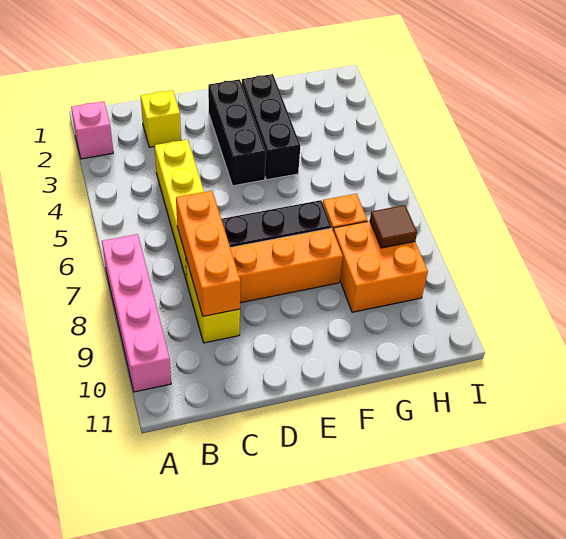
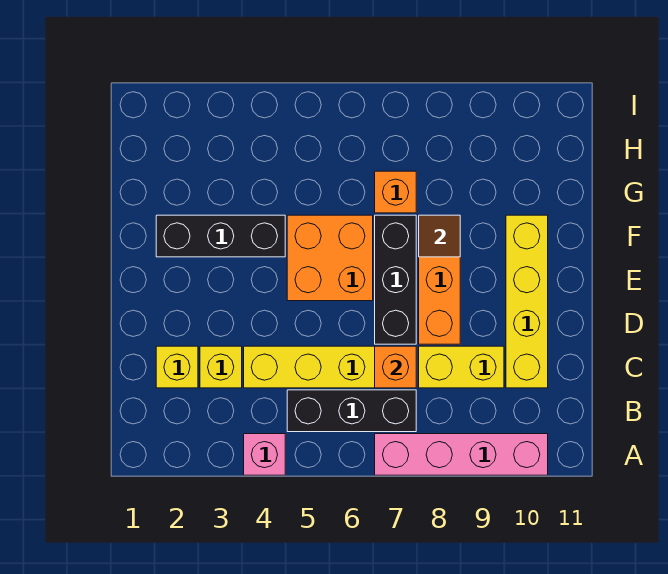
pink brick A2 level 1 -> pink brick A4 level 1
none -> yellow brick C3 level 1
orange brick C7:C9 level 2 -> orange brick C7 level 2
none -> yellow brick C10:F10 level 1
black brick E2:E4 level 1 -> black brick B5:B7 level 1
orange brick G8:H9 level 1 -> orange brick E5:F6 level 1
brown tile H8 level 2 -> brown tile F8 level 2

